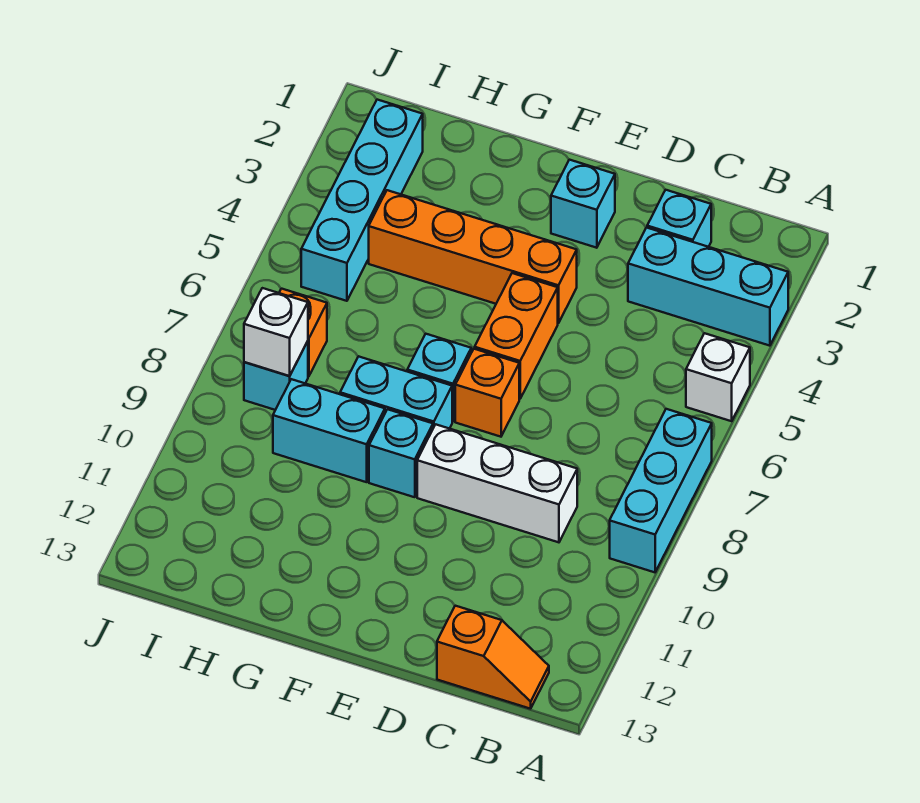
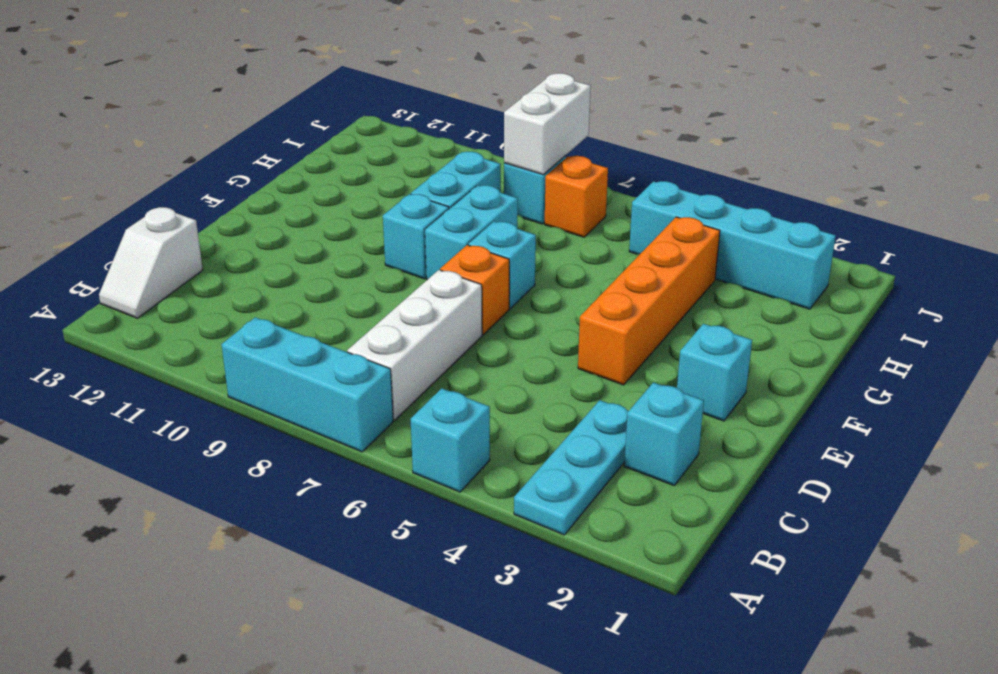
cyan brick A3:C3 level 1 -> cyan plate A3:C3 level 1
white brick A5 level 1 -> cyan brick A5 level 1
orange slope B13:C13 level 1 top C -> white slope B13:C13 level 1 top C
white brick C9:E9 level 1 -> white brick B7:D7 level 1
orange brick E5:E6 level 1 -> none
white brick I8 level 2 -> white brick I8:J8 level 2

